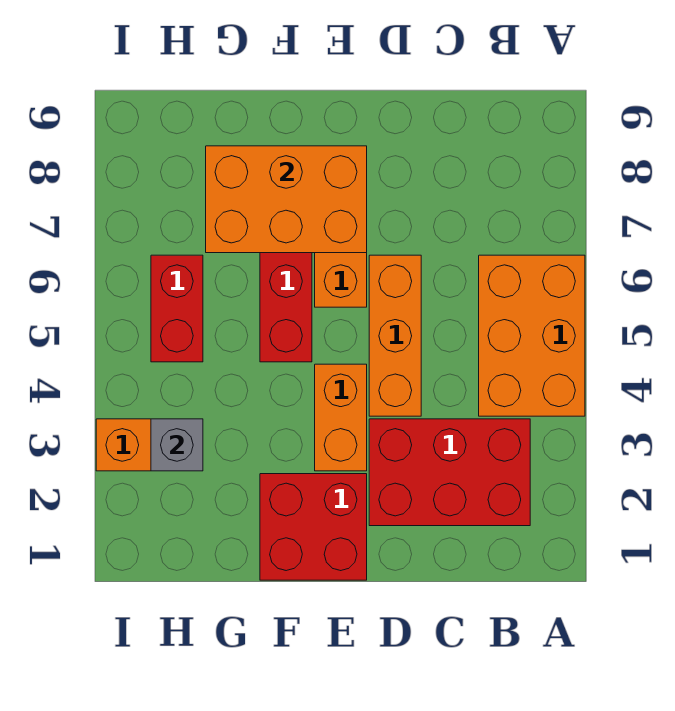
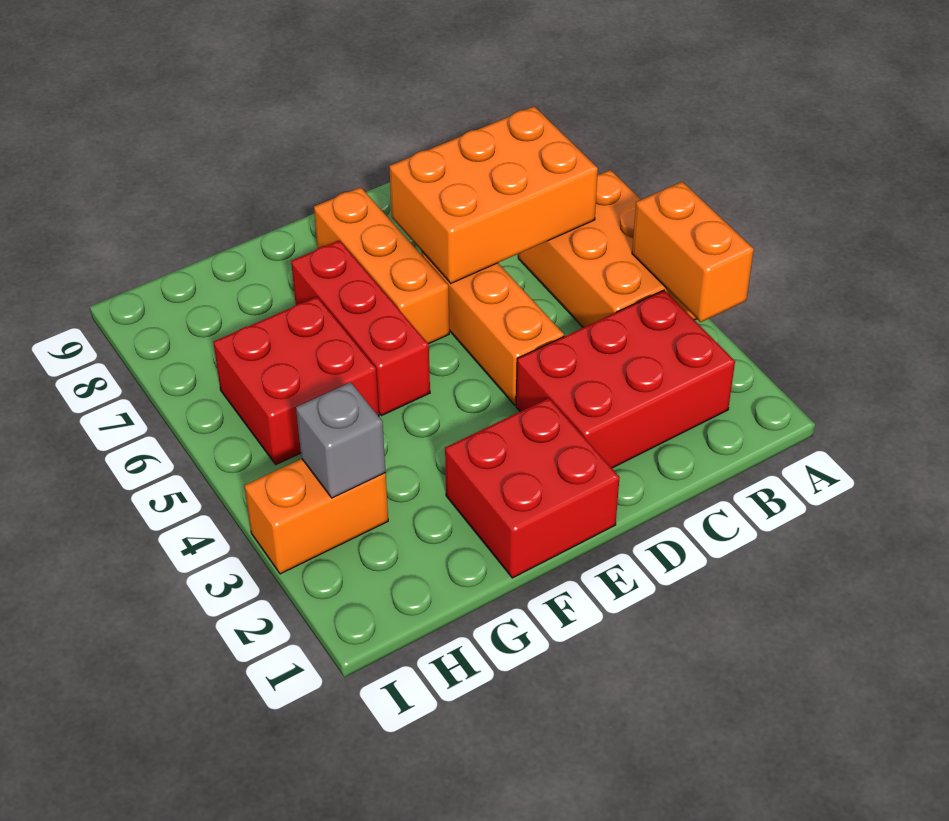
orange brick E3:E4 level 1 -> orange brick A3:A4 level 2
orange brick E7:G8 level 2 -> orange brick B6:D7 level 2
red brick H5:H6 level 1 -> red brick G5:H6 level 1

